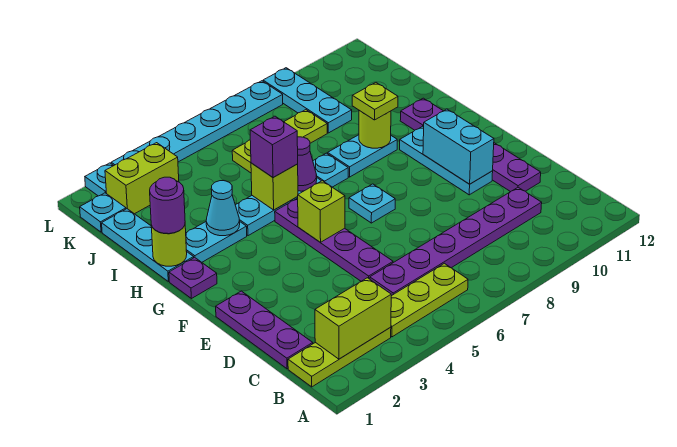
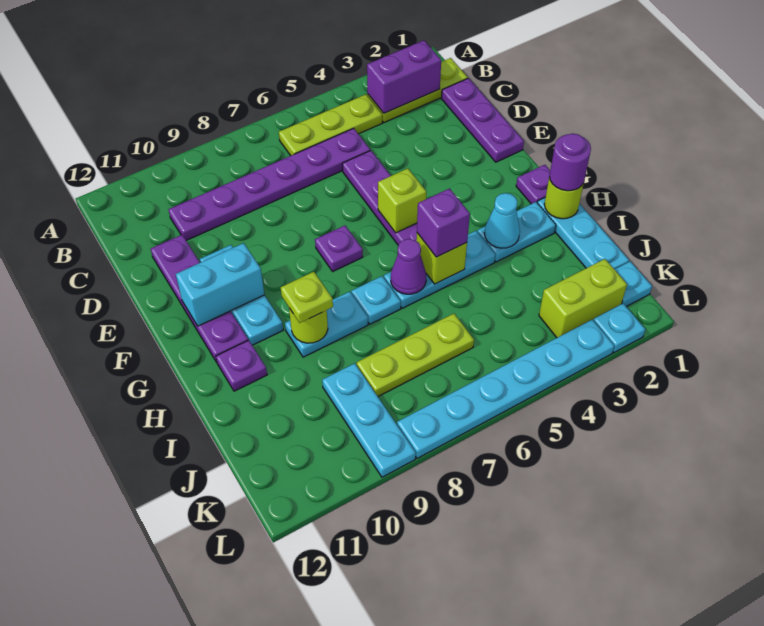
lime brick B2:B3 level 2 -> purple brick B2:B3 level 2
cyan brick E10:F10 level 2 -> cyan brick F10:F11 level 2
cyan plate F7 level 1 -> purple plate F7 level 1

